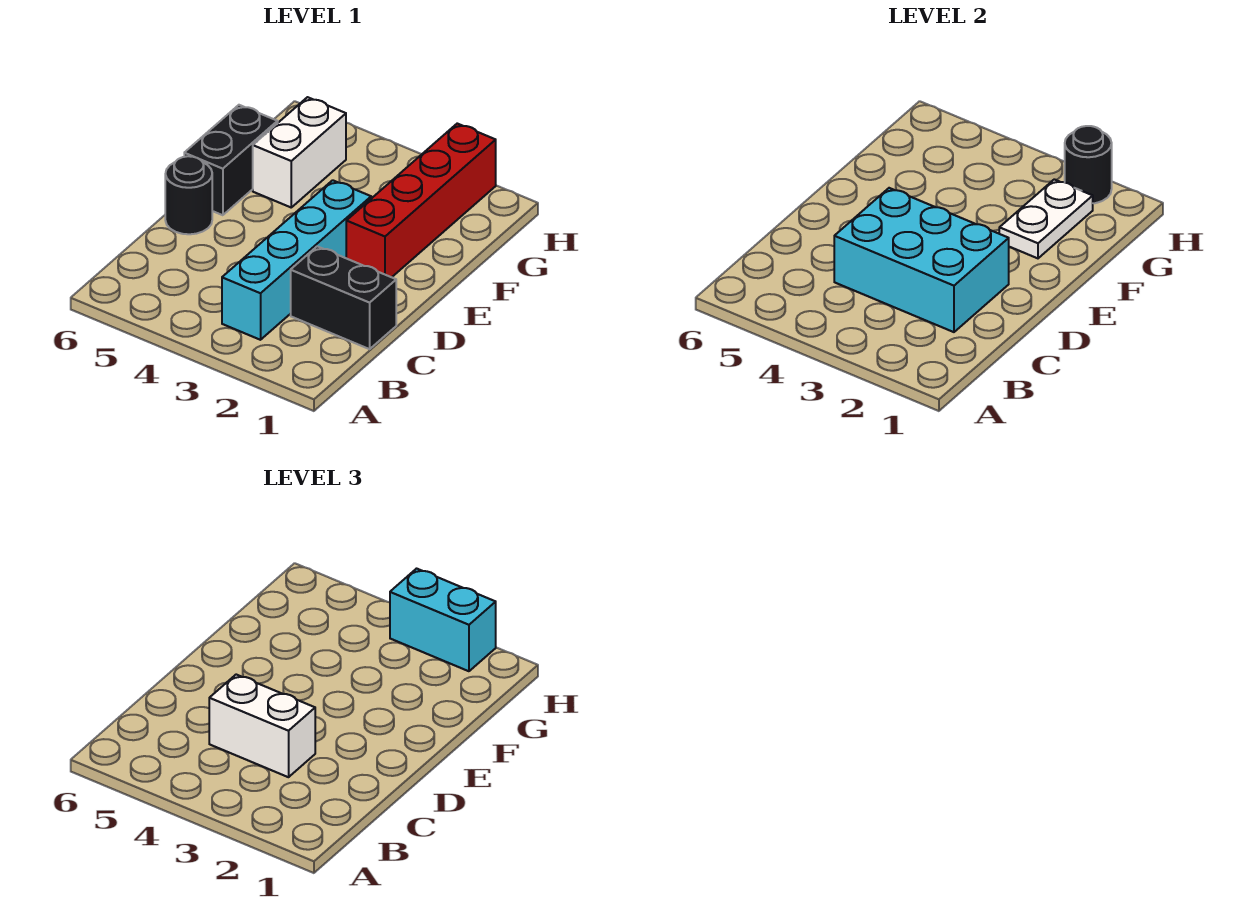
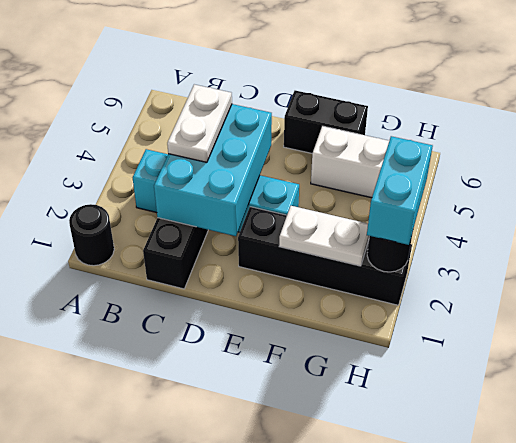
white brick C3:C4 level 3 -> white plate C3:C4 level 3
black round brick D6 level 1 -> black round brick A1 level 1
red brick E2:H2 level 1 -> black brick E2:H2 level 1

